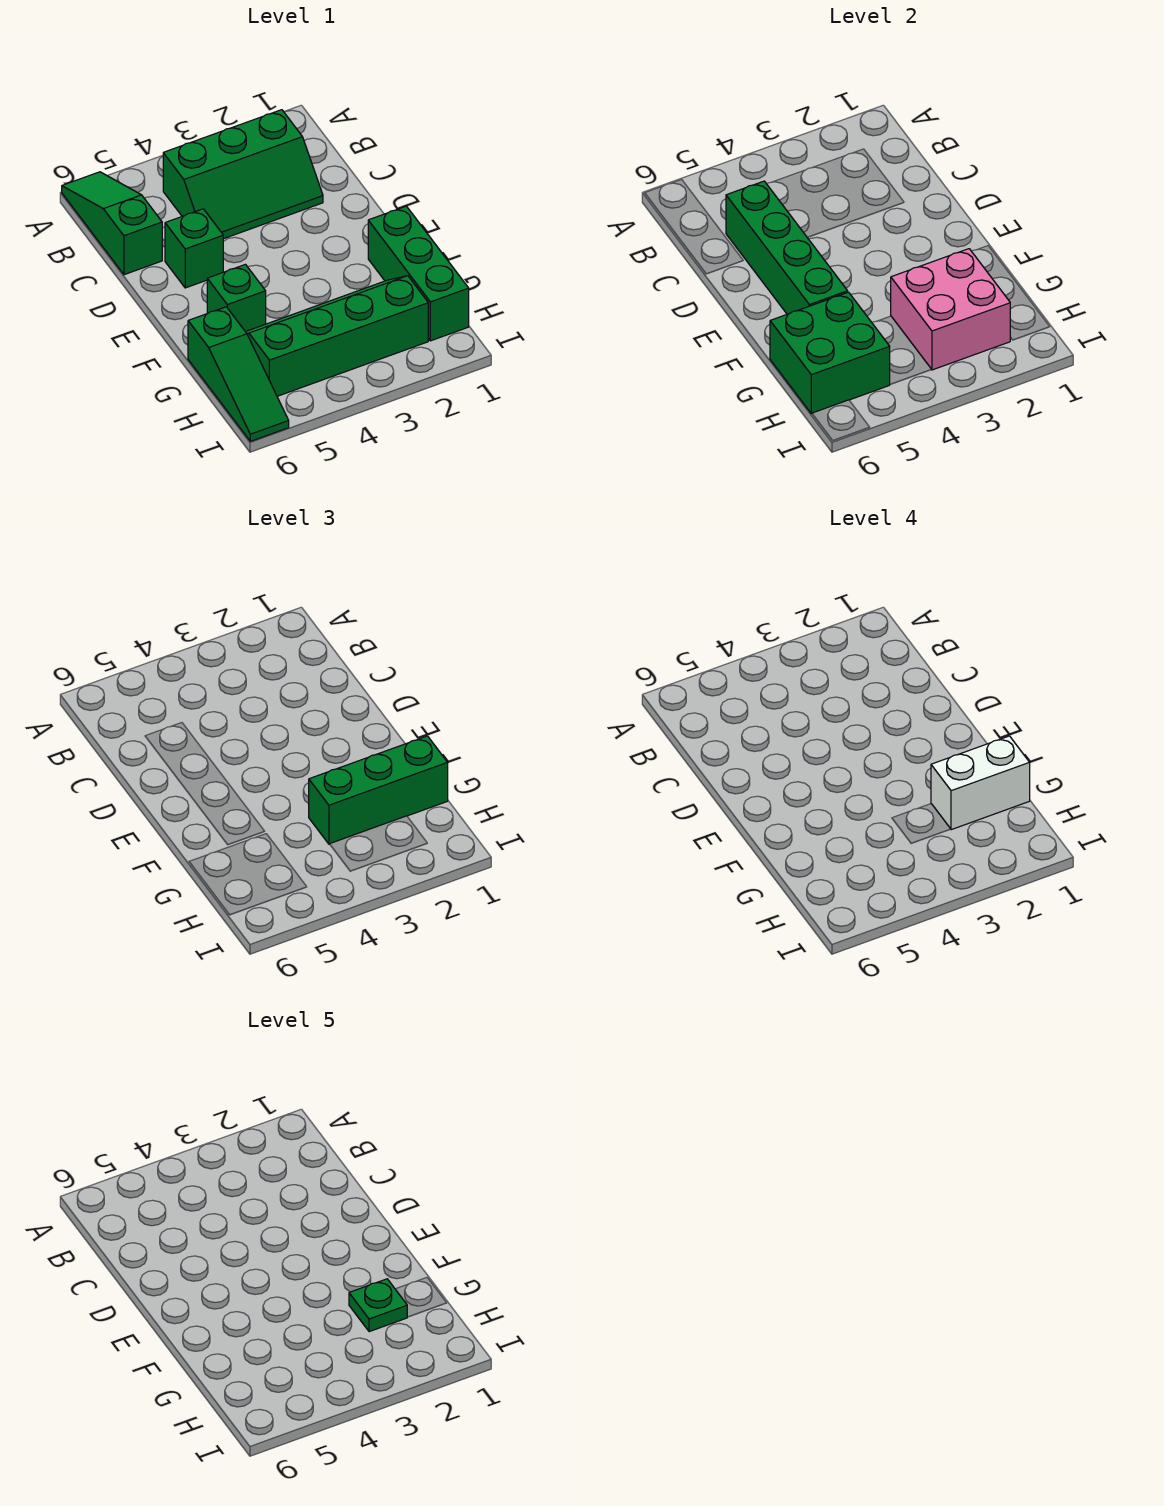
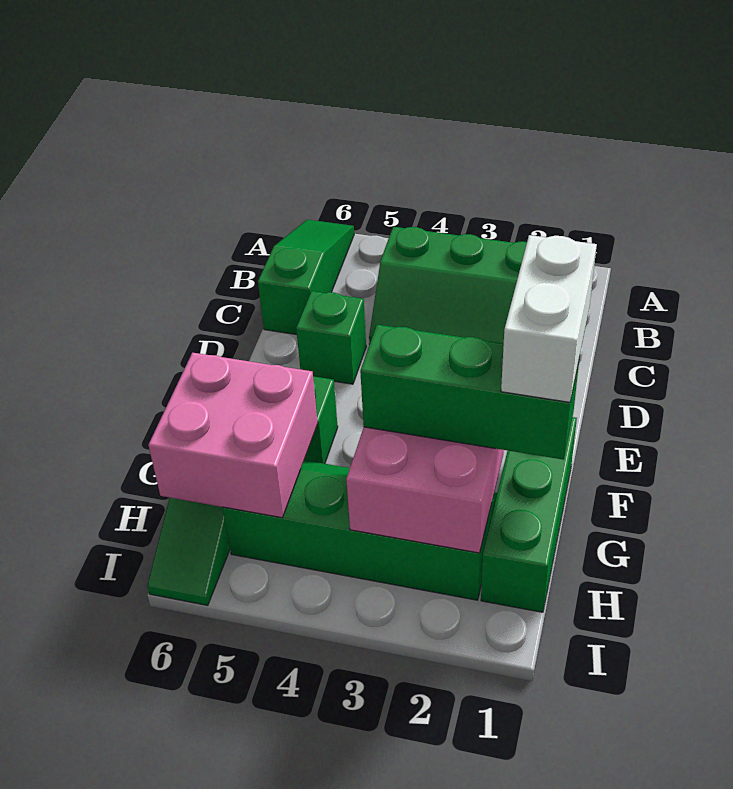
green brick C5:F5 level 2 -> none
white brick G1:G2 level 4 -> white brick F1:G1 level 4
green plate G2 level 5 -> none
green brick G5:H6 level 2 -> pink brick G5:H6 level 2

